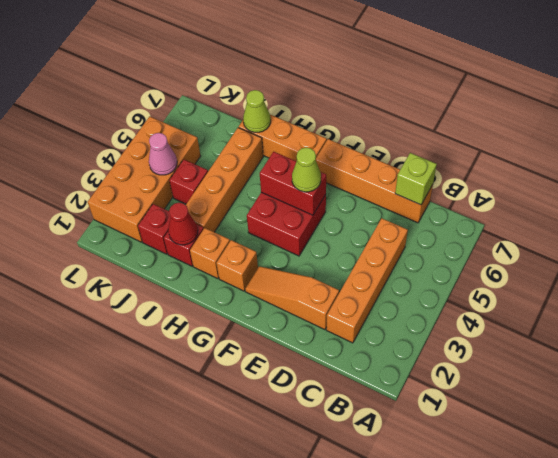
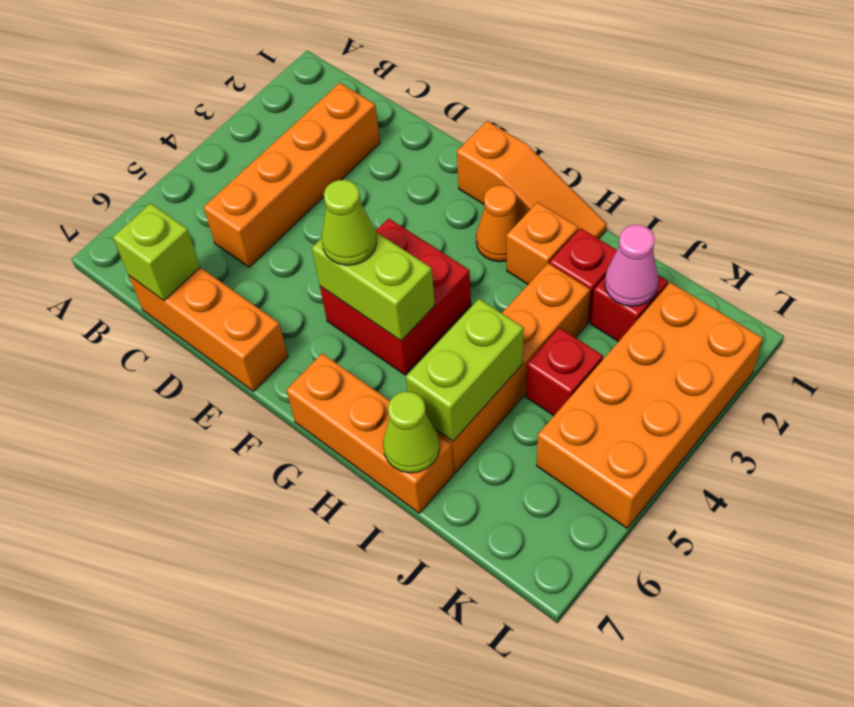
orange brick C7:F7 level 1 -> orange brick C7:E7 level 1
orange slope D2:F2 level 1 top D -> orange slope F1:H1 level 1 top F
red brick F5:G5 level 2 -> lime brick F5:G5 level 2
orange brick G2 level 1 -> orange cone G2 level 1
red cone I2 level 2 -> none
none -> lime brick I5:I6 level 2
pink cone K4 level 2 -> pink cone J2 level 2

